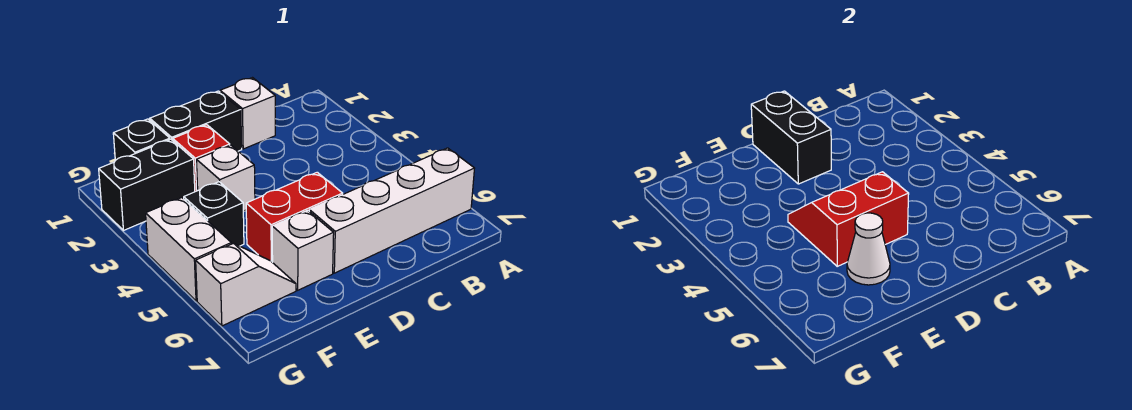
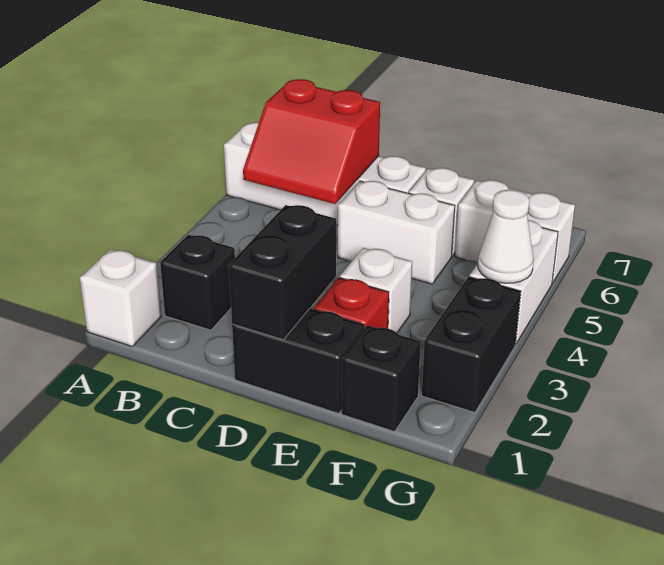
white brick C1 level 1 -> white brick A1 level 1
red slope D4:E5 level 2 top 5 -> red slope B5:C6 level 2 top 6
red brick D5:E5 level 1 -> white brick D5:E5 level 1
white cone E6 level 2 -> white cone G4 level 2
black brick F2:G2 level 1 -> black brick G2:G3 level 1
black brick F4 level 1 -> black brick B2 level 1
white slope F6:G6 level 1 top G -> white brick F6:G6 level 1

